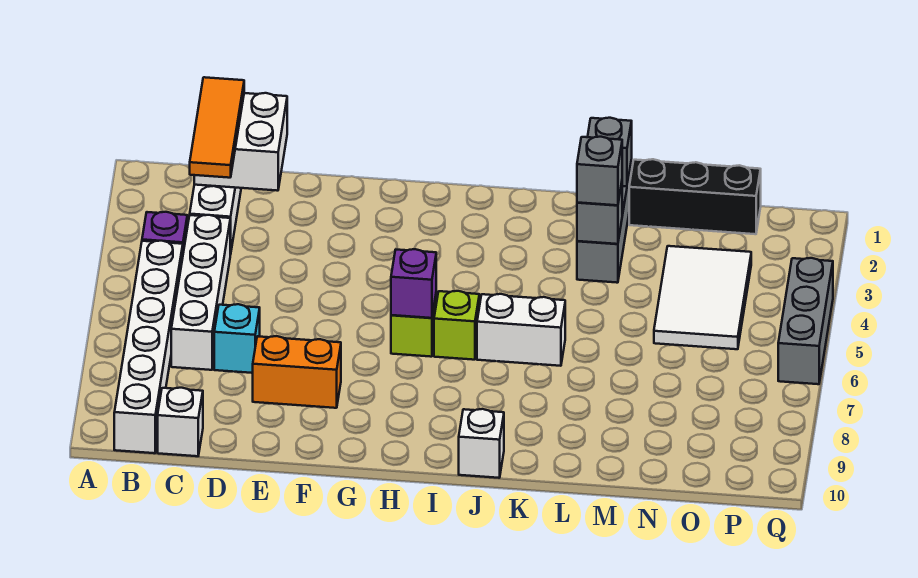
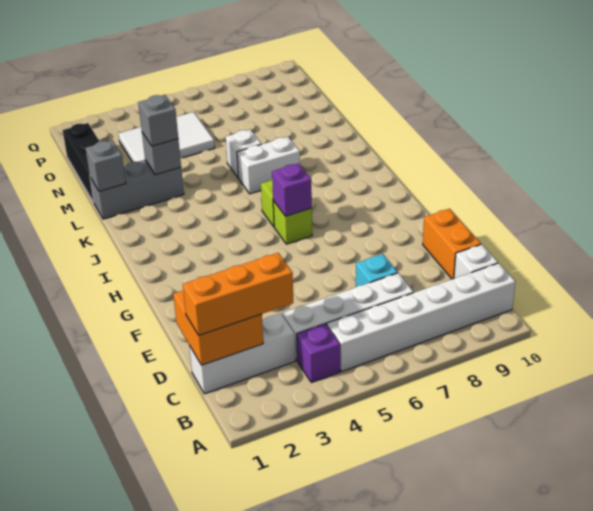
white brick C1:D2 level 2 -> orange brick C1:D2 level 2
orange tile C1:C3 level 3 -> orange brick C1:C3 level 3
orange brick E8:F8 level 1 -> orange brick D10:E10 level 1
white brick J6:K6 level 1 -> white brick K6:K7 level 1
white brick J10 level 1 -> white brick L6 level 1
grey brick Q4:Q6 level 1 -> none

